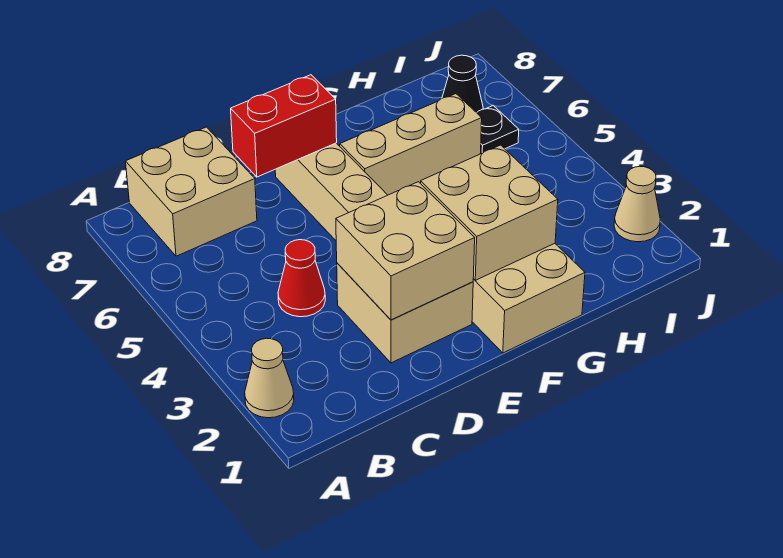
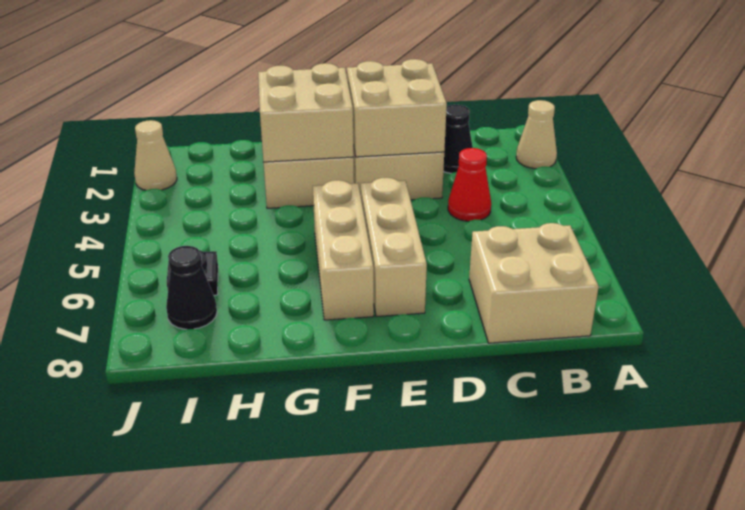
none -> black cone C2 level 1
red brick D7:E7 level 2 -> none
tan brick F6:H6 level 1 -> tan brick F5:F7 level 1

